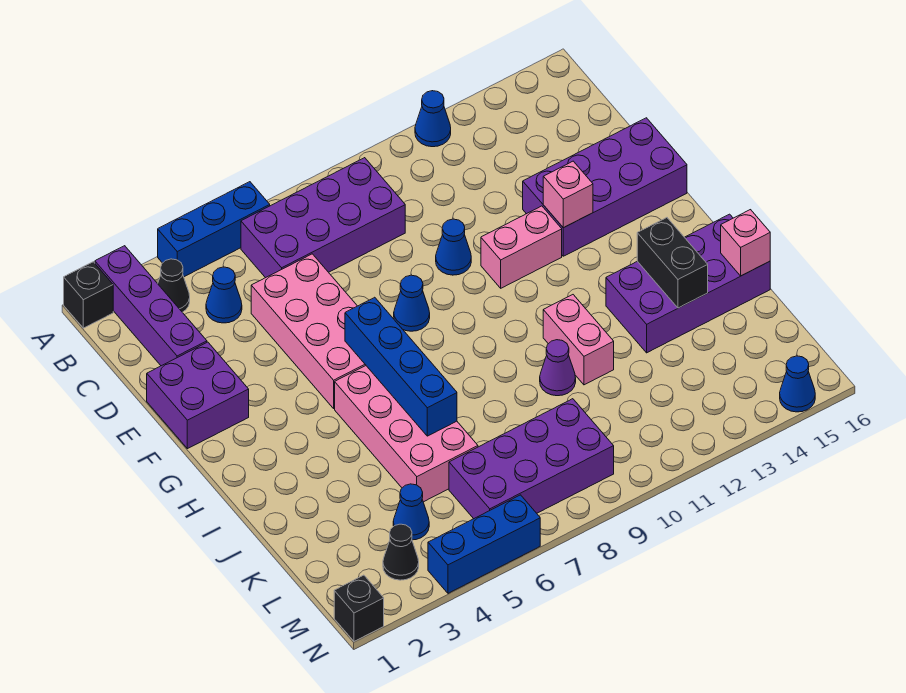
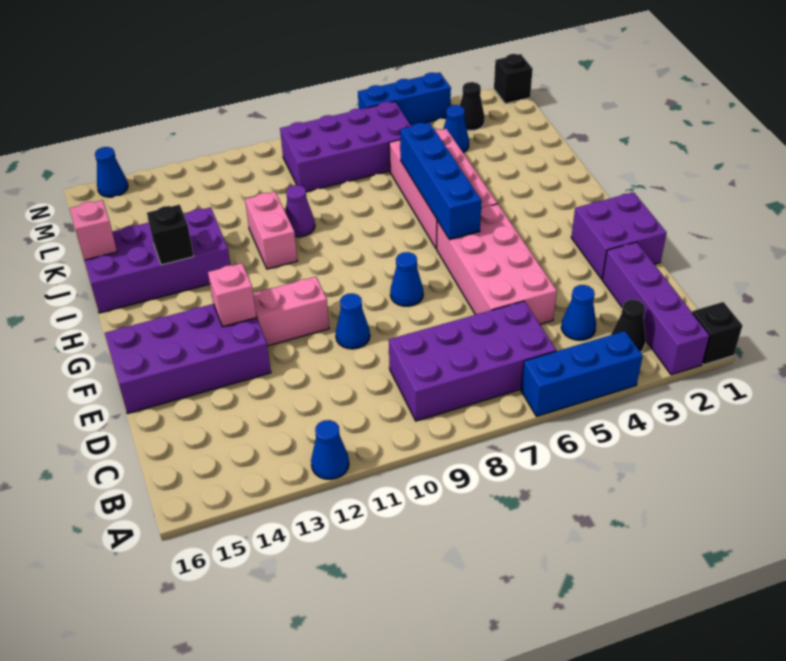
black brick I14:J14 level 2 -> black brick I14 level 2

